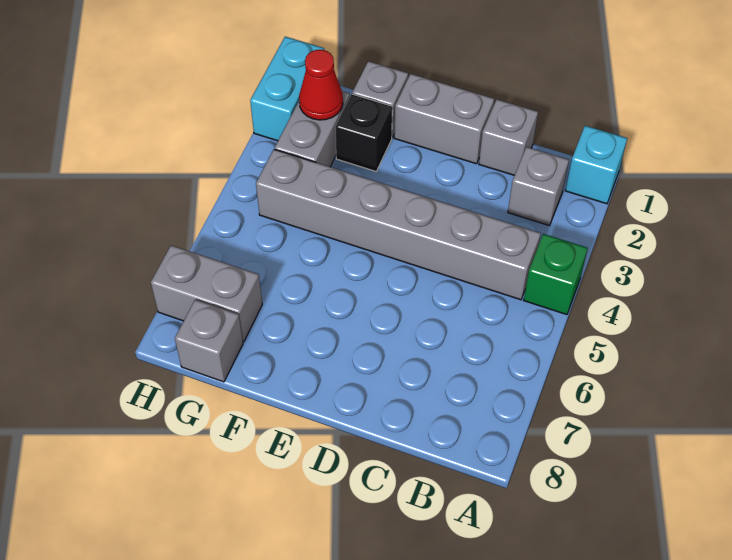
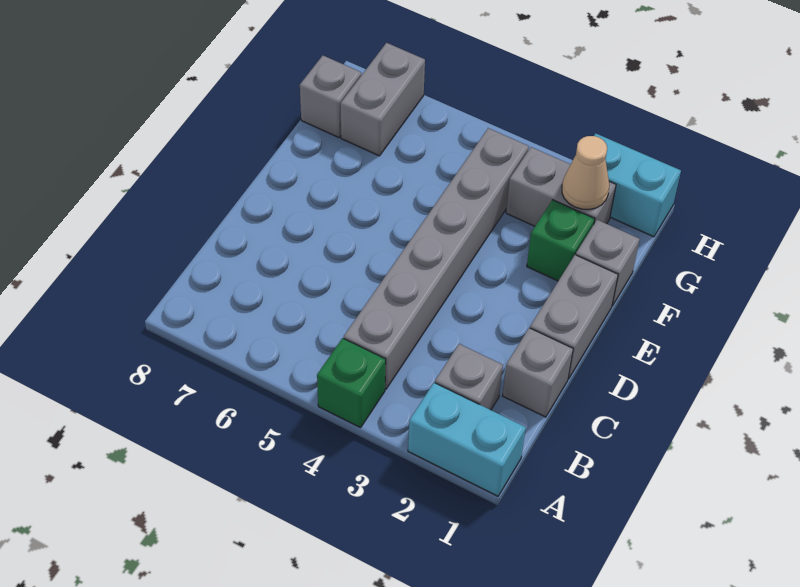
cyan brick A1 level 1 -> cyan brick A1:A2 level 1
black brick F2 level 1 -> green brick F2 level 1
red cone G2 level 2 -> tan cone G2 level 2

